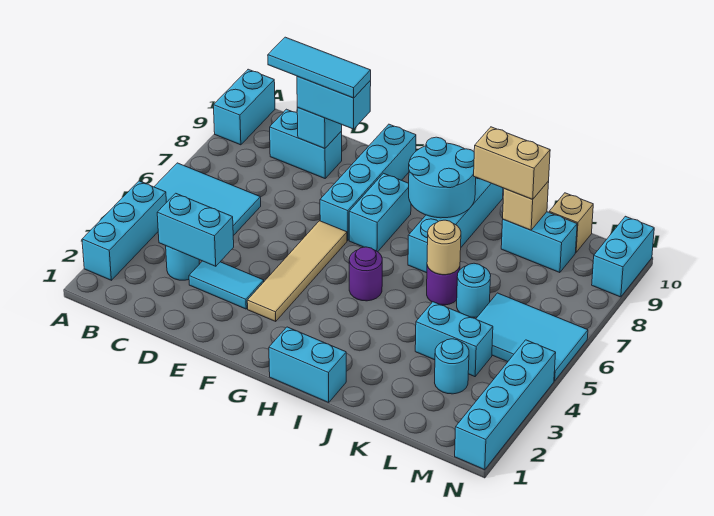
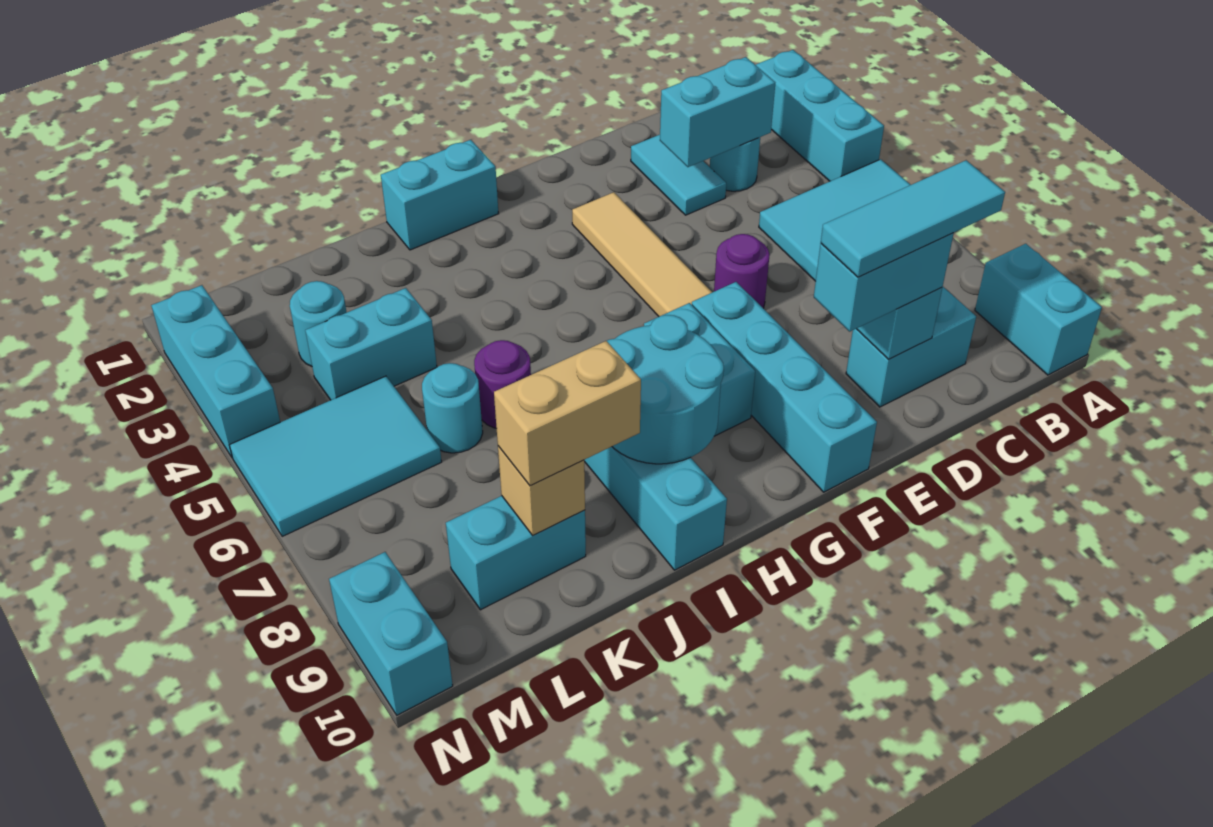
cyan tile D3:E3 level 1 -> cyan tile D2:D3 level 1
purple round brick H5 level 1 -> purple round brick E6 level 1
tan round brick J6 level 2 -> none
tan brick L10 level 1 -> none
cyan brick N1:N4 level 1 -> cyan brick N2:N4 level 1

